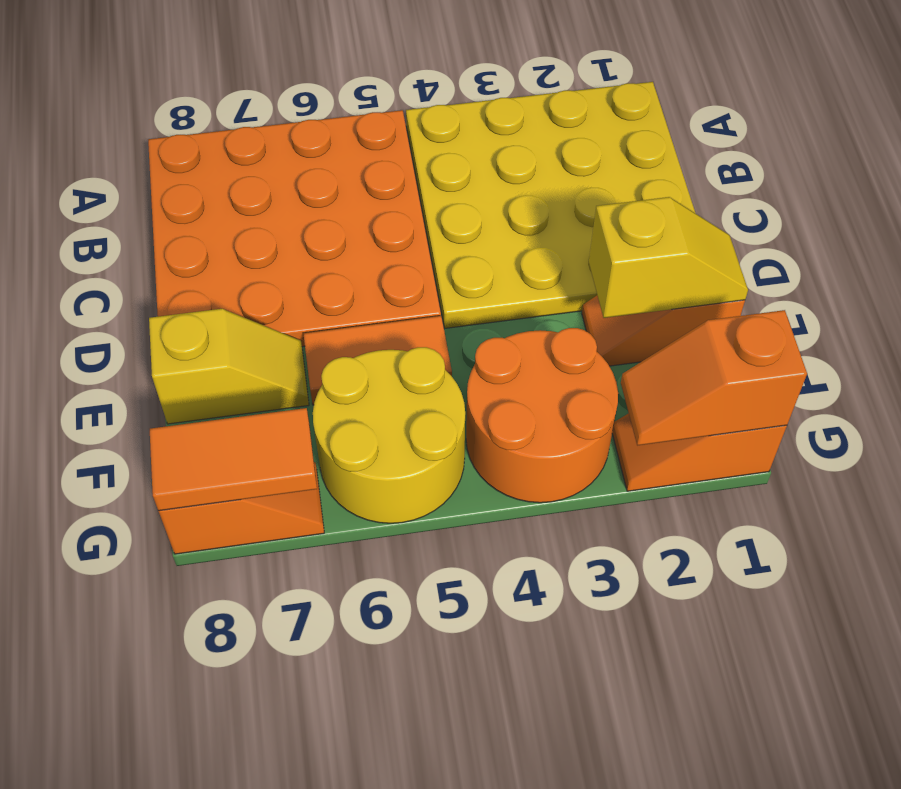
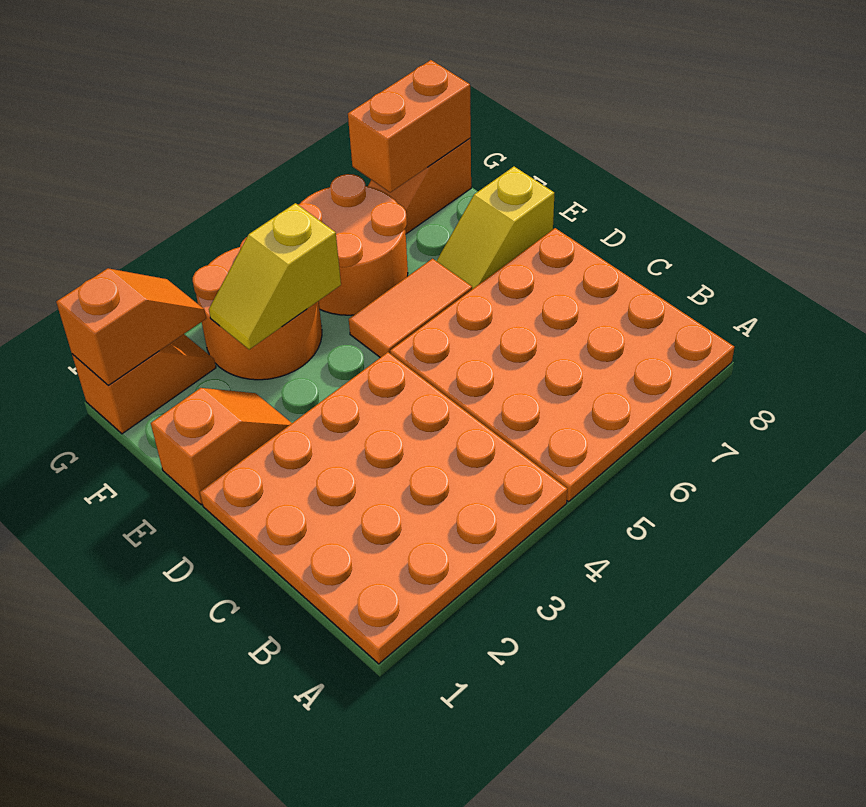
yellow plate A1:D4 level 1 -> orange plate A1:D4 level 1
yellow slope E1:E2 level 2 top 2 -> yellow slope F3:F4 level 2 top 4
yellow round brick F5:G6 level 1 -> orange round brick F5:G6 level 1
orange tile G7:G8 level 2 -> orange brick G7:G8 level 2

